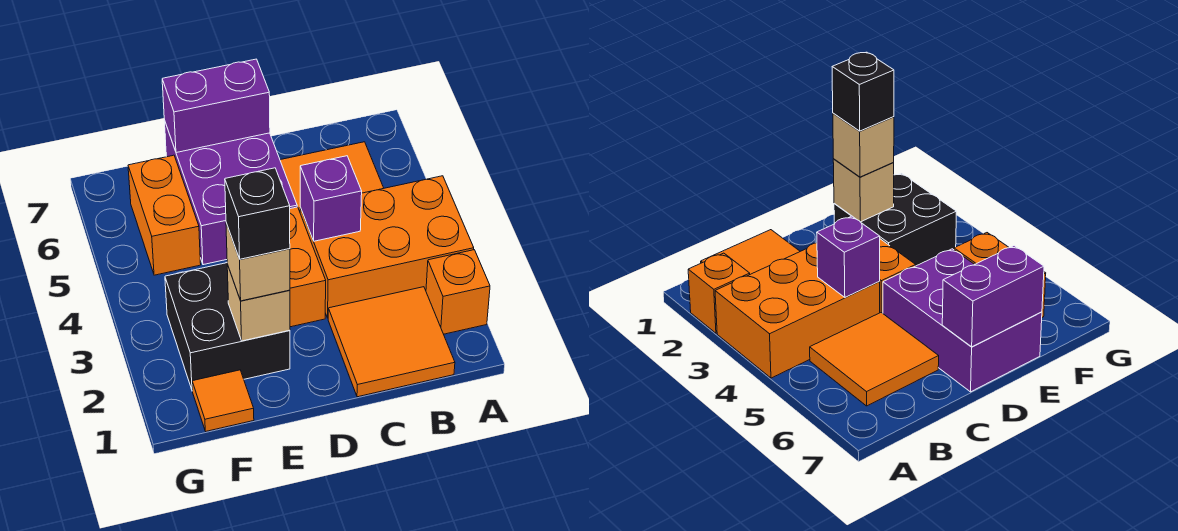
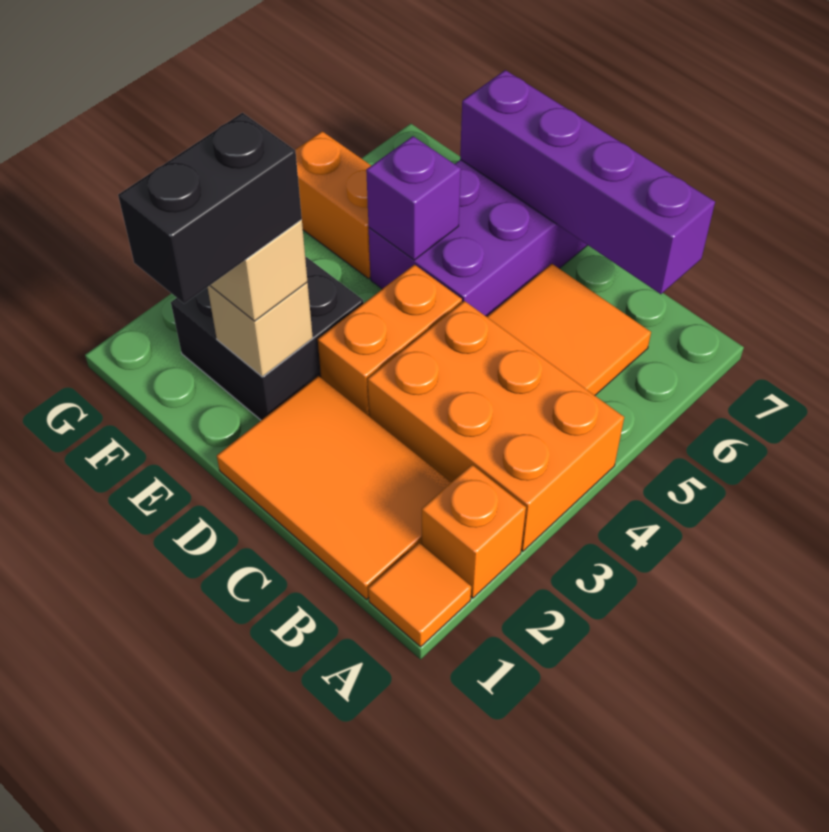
orange tile B1:C2 level 1 -> orange tile B1:D2 level 1
purple brick C4 level 2 -> purple brick E5 level 2
purple brick D7:E7 level 2 -> purple brick B7:E7 level 2
black brick E2 level 4 -> black brick E1:E2 level 4
orange tile F1 level 1 -> orange tile A1 level 1
orange brick F5:F6 level 1 -> orange brick F5:G5 level 1

